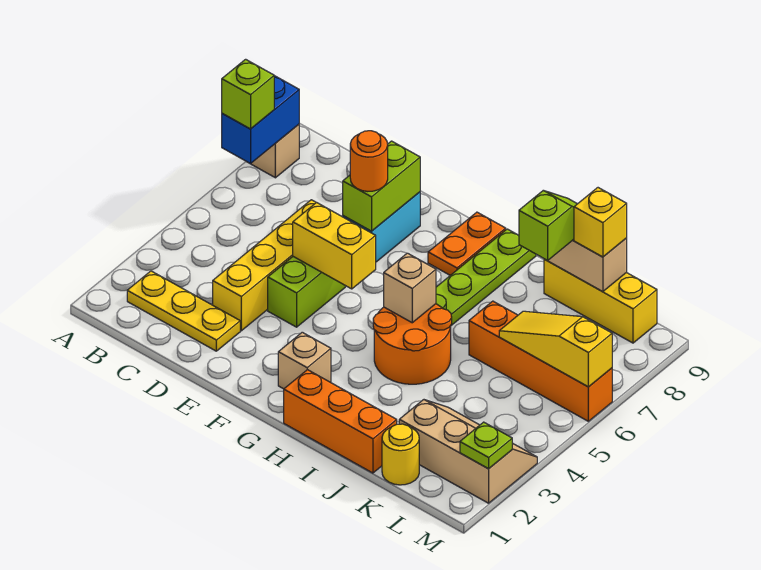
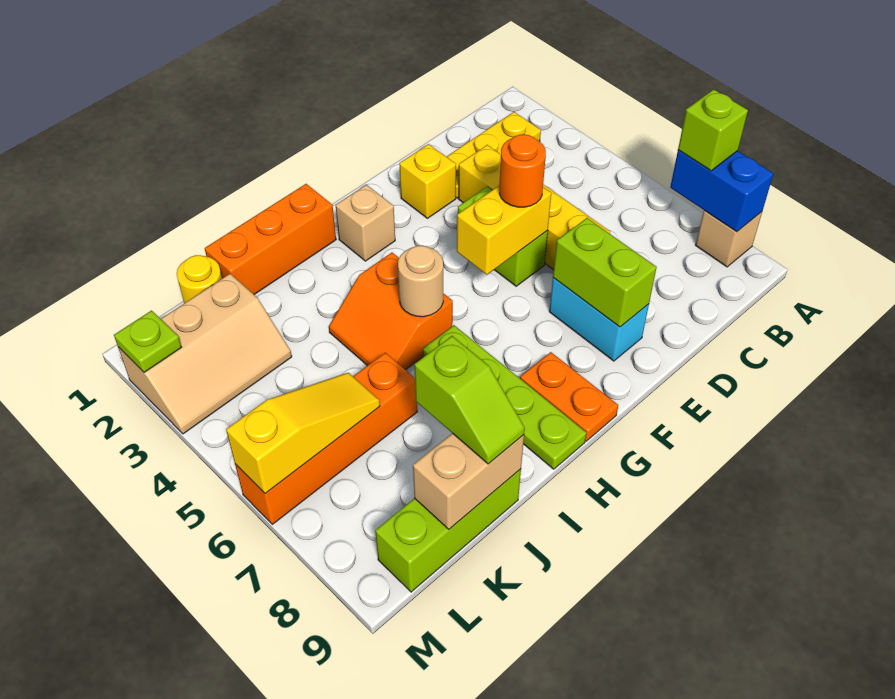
orange round brick E7 level 3 -> orange round brick E5 level 3
orange round brick H4:I5 level 1 -> orange slope H4:I5 level 1 top H
tan brick H5 level 2 -> tan round brick H5 level 2
yellow brick J9:L9 level 1 -> lime brick J9:L9 level 1
yellow brick K9 level 3 -> yellow brick E2 level 1

